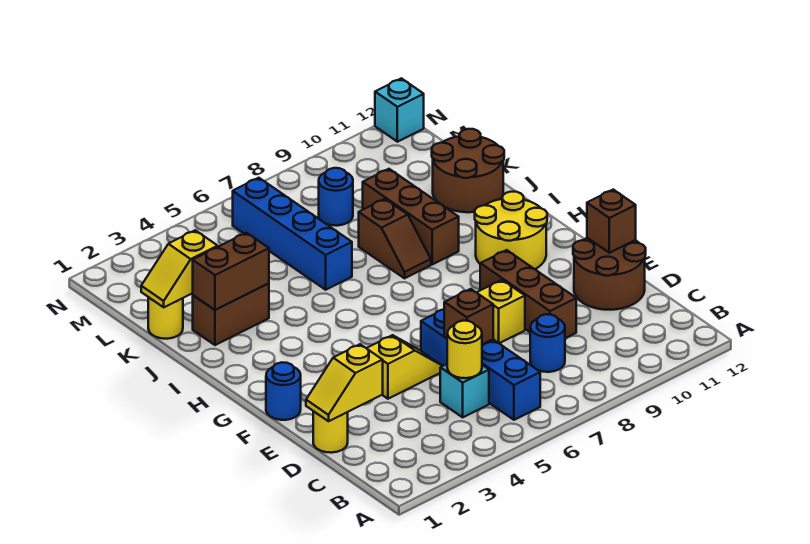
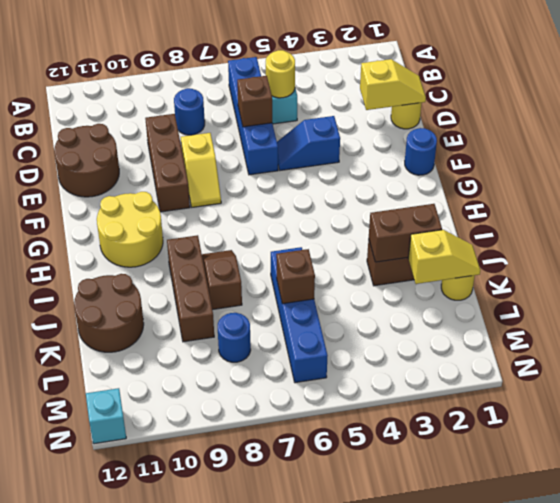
yellow slope E4:E5 level 1 top 4 -> blue slope E4:E5 level 1 top 4
brown brick E12 level 2 -> brown brick K6 level 2

